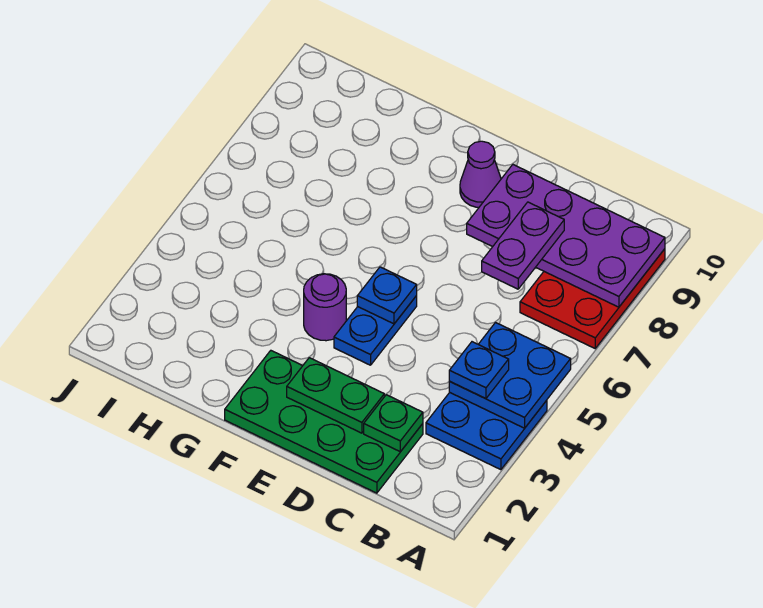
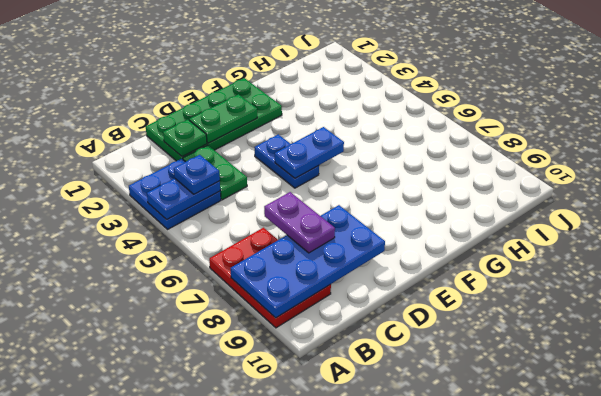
blue plate A4:B5 level 2 -> blue plate A4:B4 level 2
purple plate A8:D9 level 2 -> blue plate A8:D9 level 2
none -> green plate C3:C4 level 1
blue plate E5 level 2 -> blue plate E5:F5 level 2
purple cone E9 level 1 -> none
purple round brick F4 level 1 -> none

